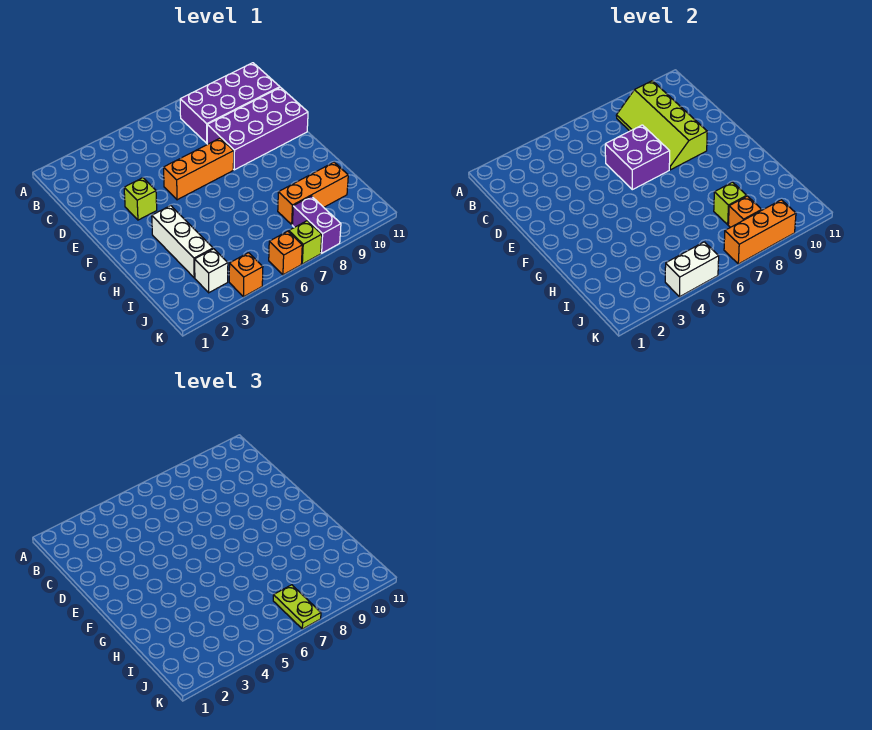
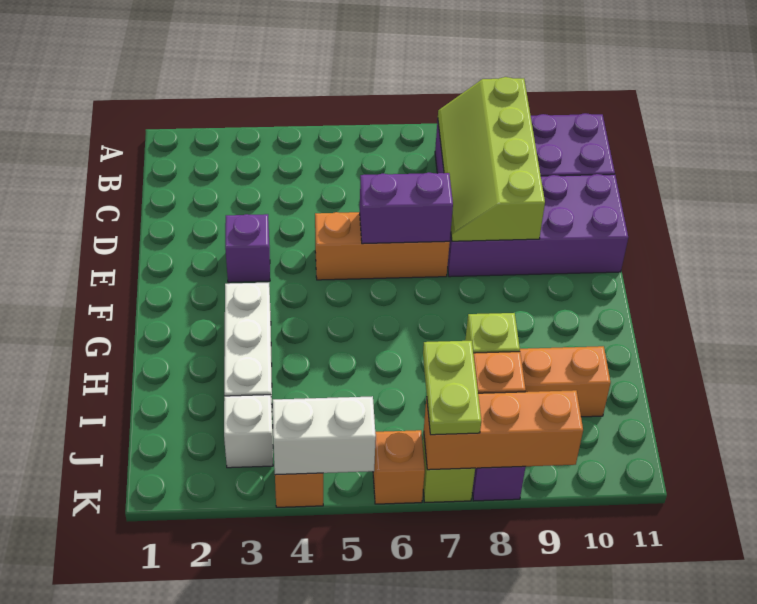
purple brick D6:E7 level 2 -> purple brick E6:E7 level 2
lime brick E3 level 1 -> purple brick E3 level 1

